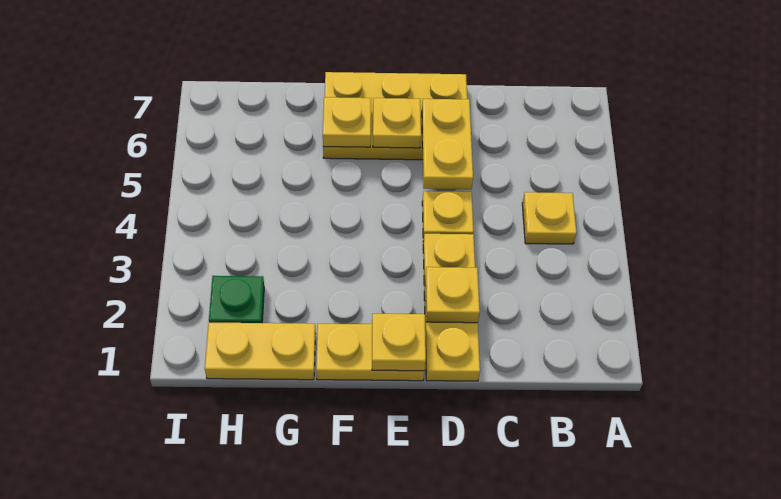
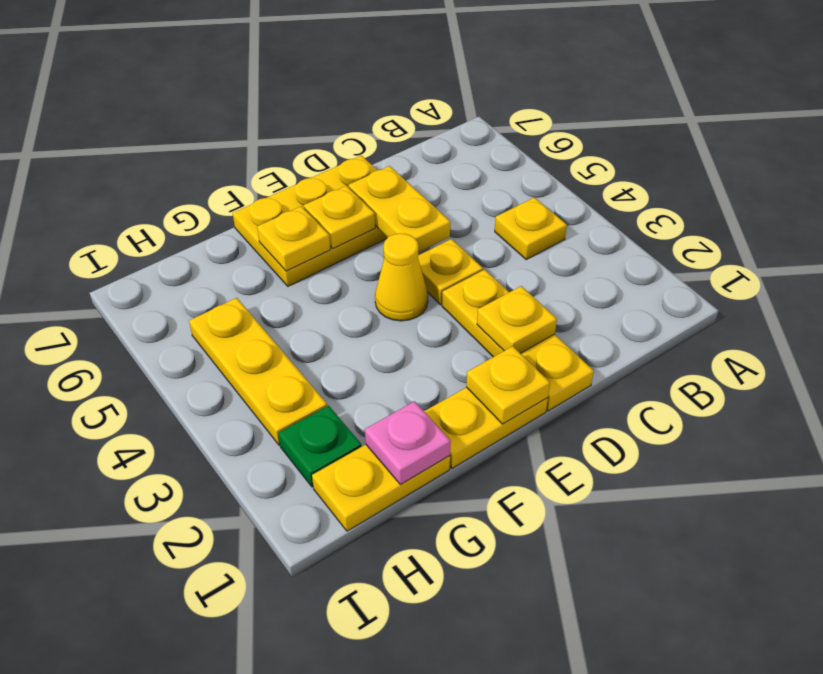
none -> yellow cone E4 level 1
none -> pink plate G1 level 2
none -> yellow plate H3:H5 level 1

